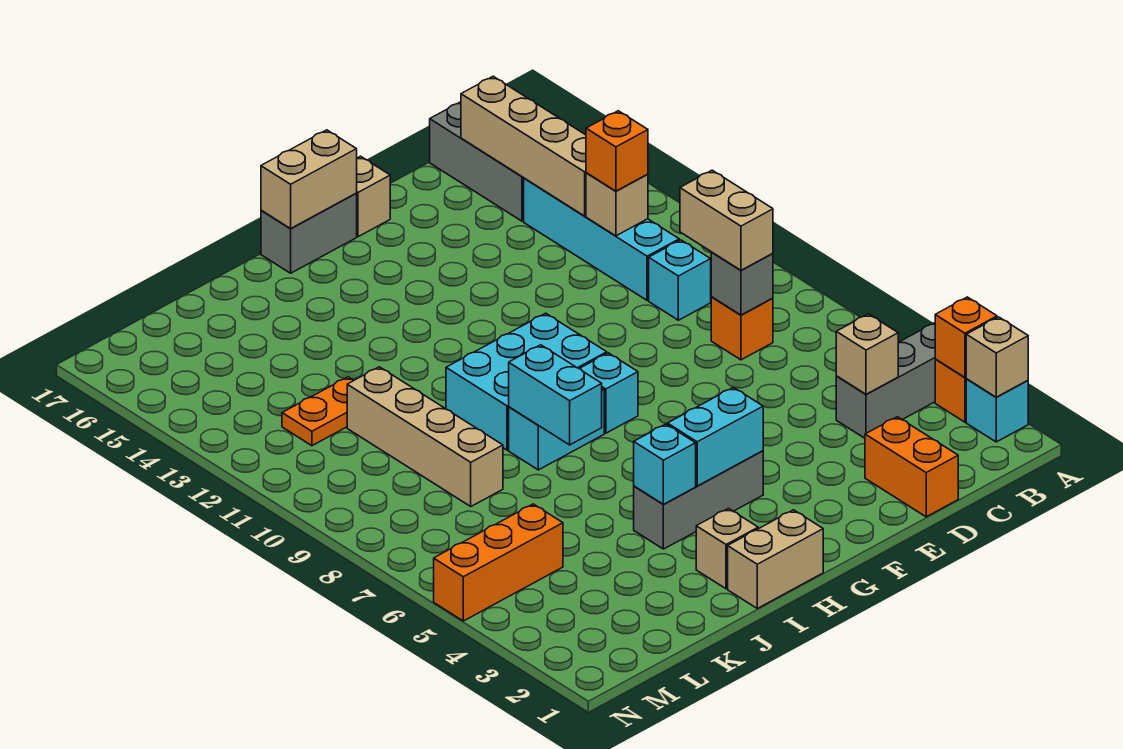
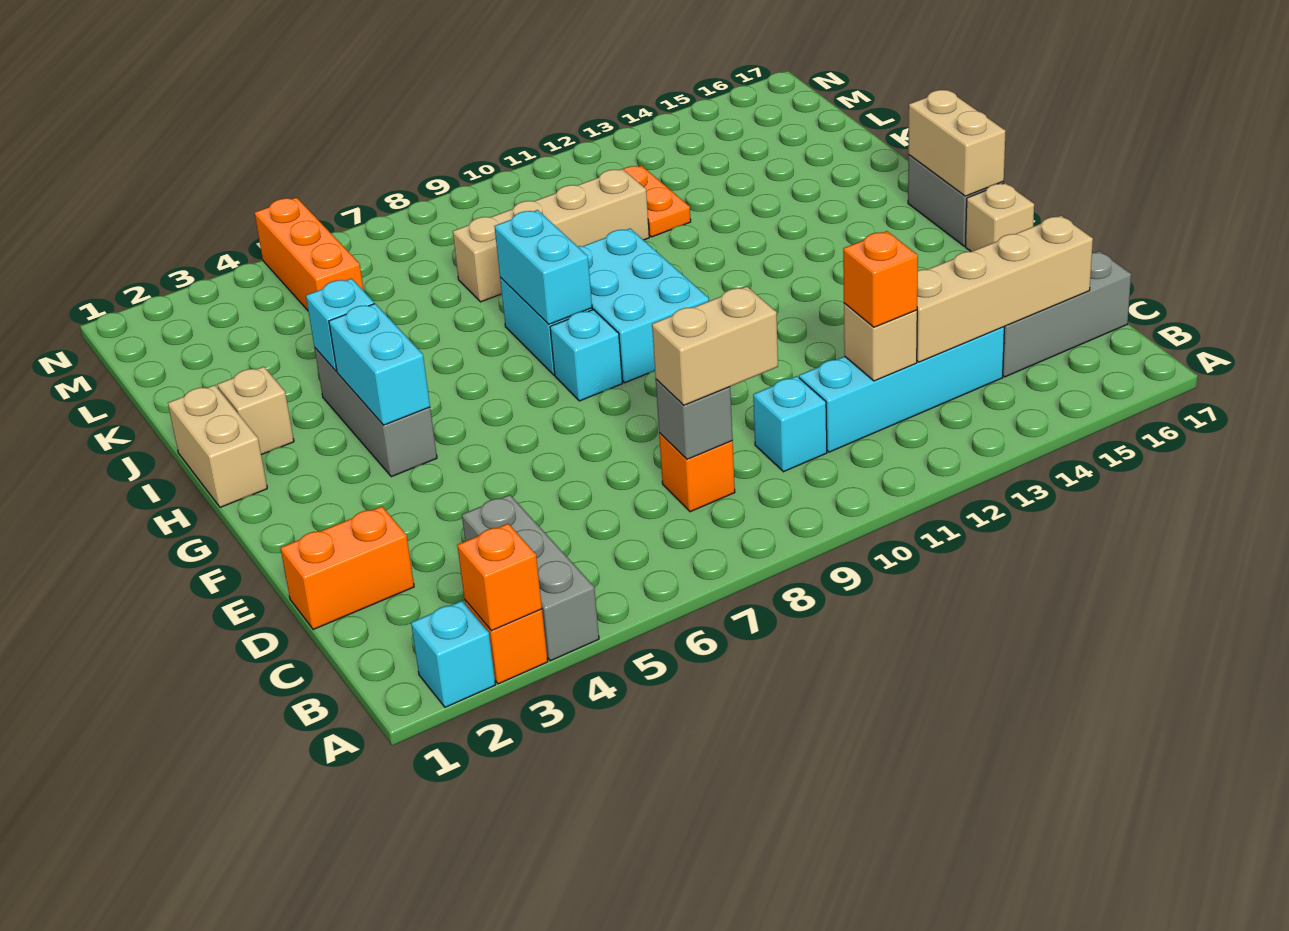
tan brick A2 level 2 -> none
tan brick C4 level 2 -> none
cyan brick I7:I8 level 2 -> cyan brick H8:I8 level 2

